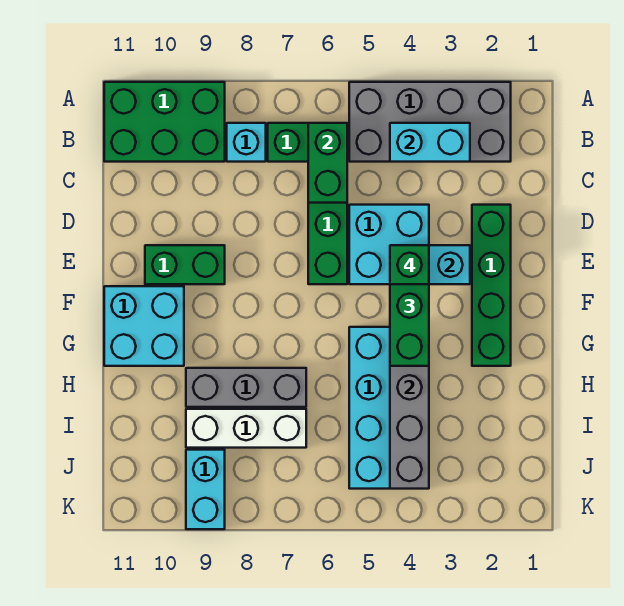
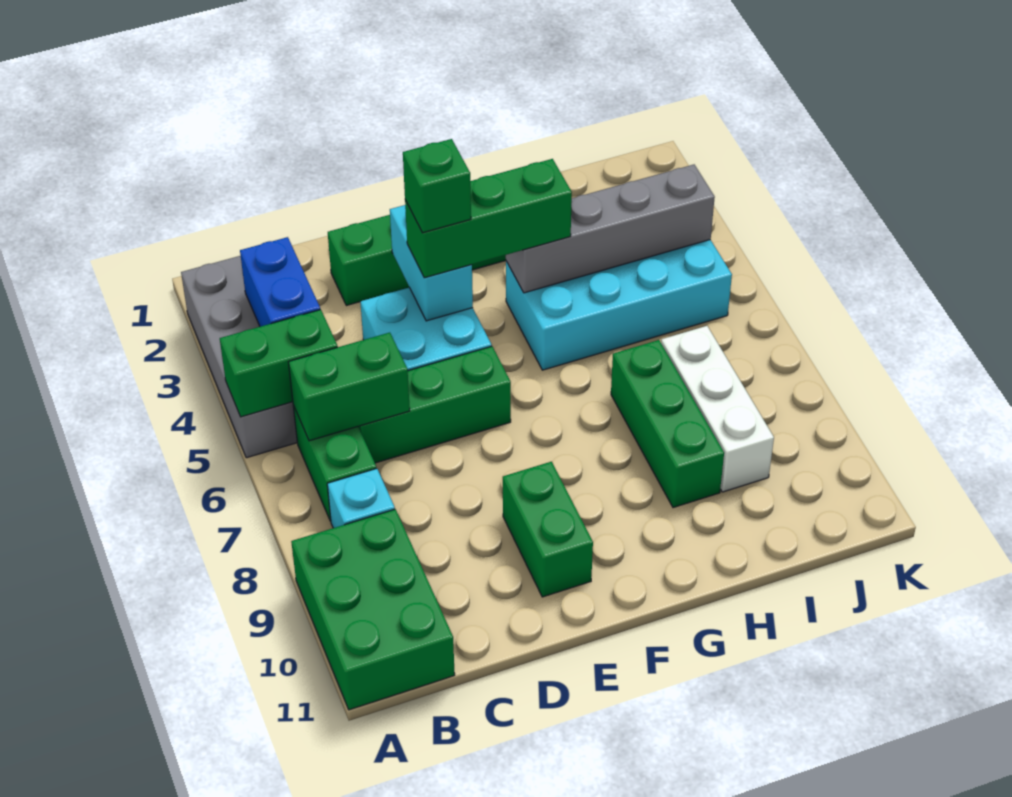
none -> green brick A5:B5 level 2
cyan brick B3:B4 level 2 -> blue brick B3:B4 level 2
cyan brick F10:G11 level 1 -> none
grey brick H7:H9 level 1 -> green brick H7:H9 level 1
cyan brick J9:K9 level 1 -> none

